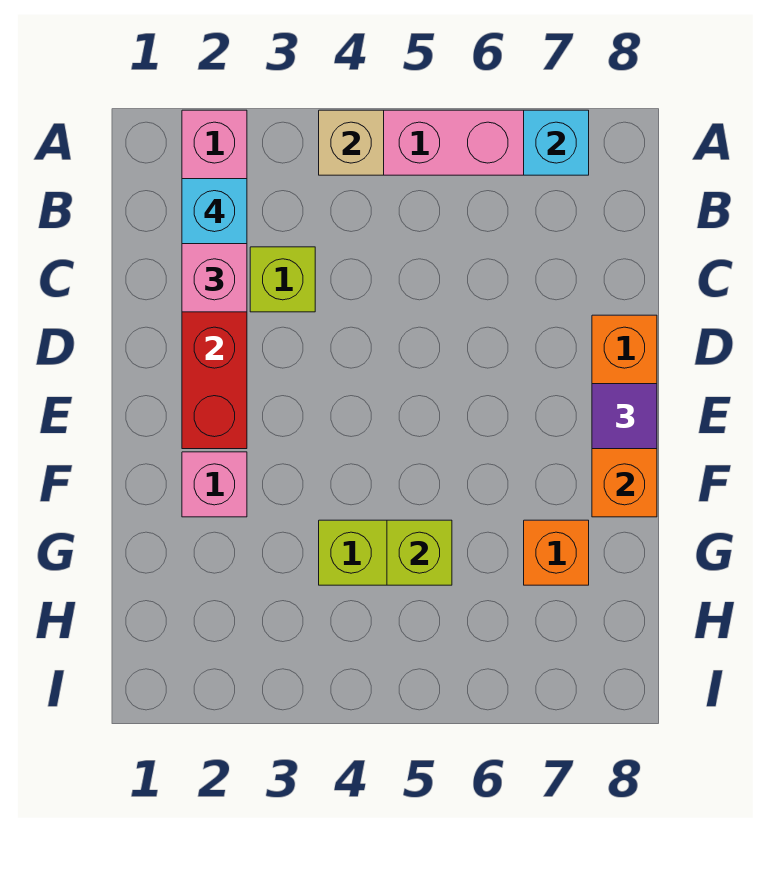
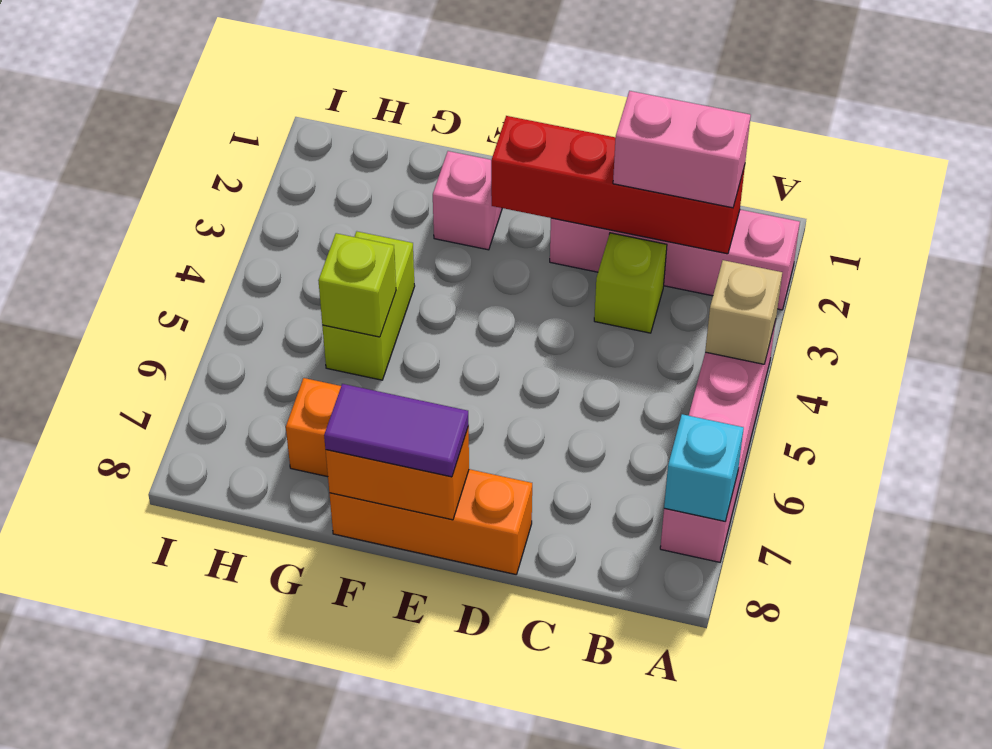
cyan brick B2 level 4 -> none
purple tile E8 level 3 -> purple tile E8:F8 level 3

